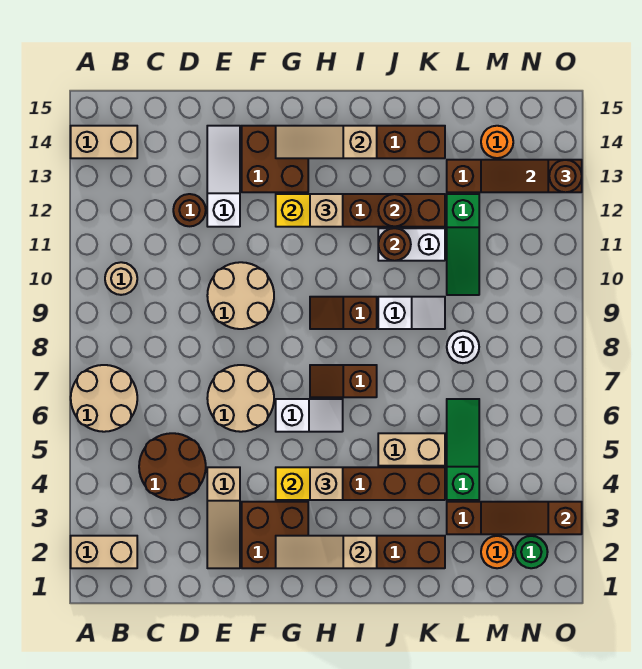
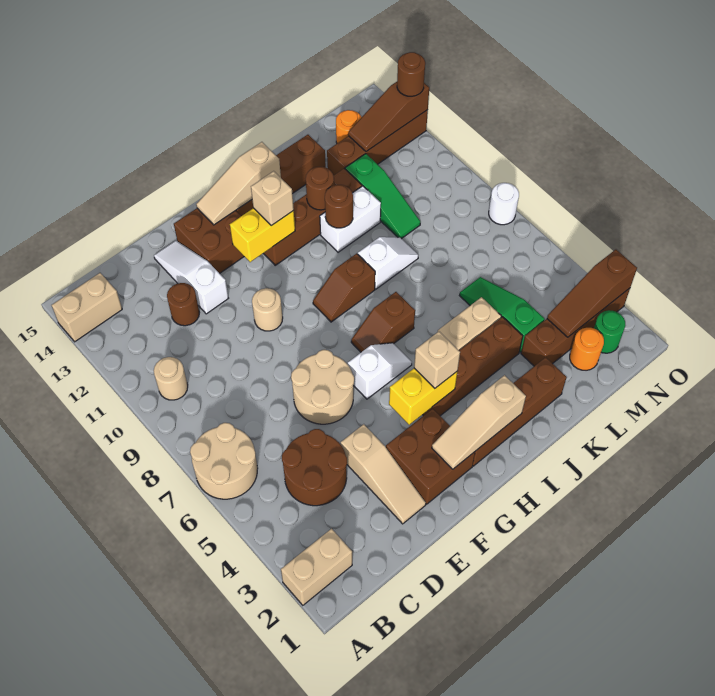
tan round brick E9:F10 level 1 -> tan round brick F10 level 1
white round brick L8 level 1 -> white round brick O8 level 1

